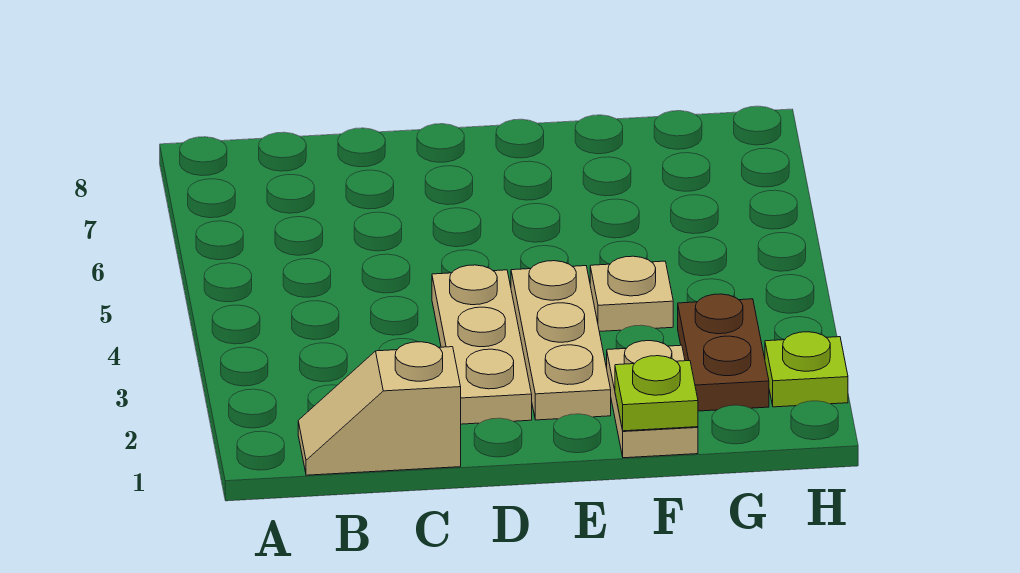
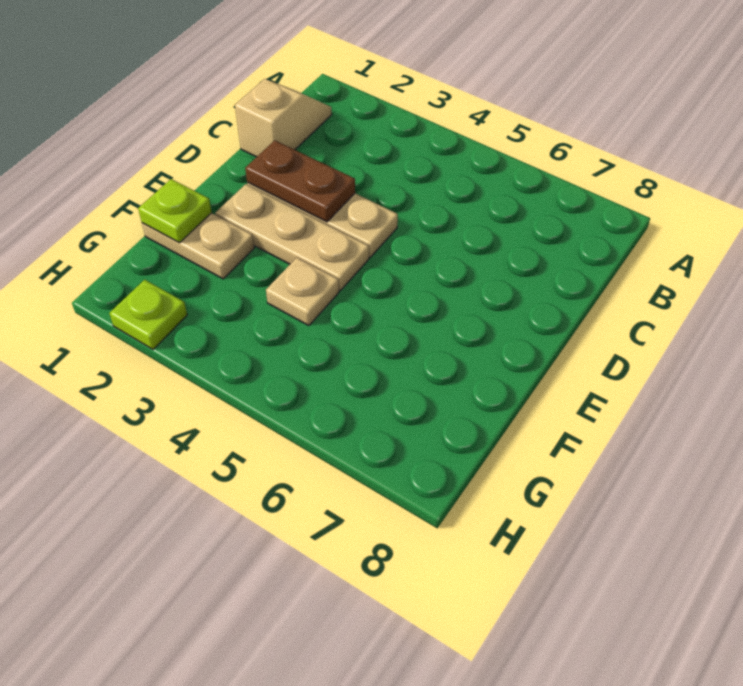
brown plate G2:G3 level 1 -> brown plate D2:D3 level 2

